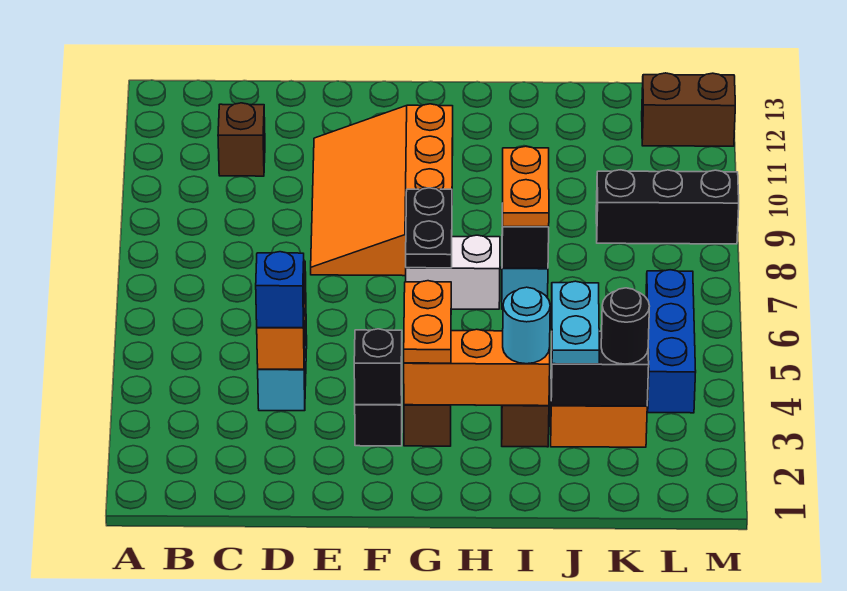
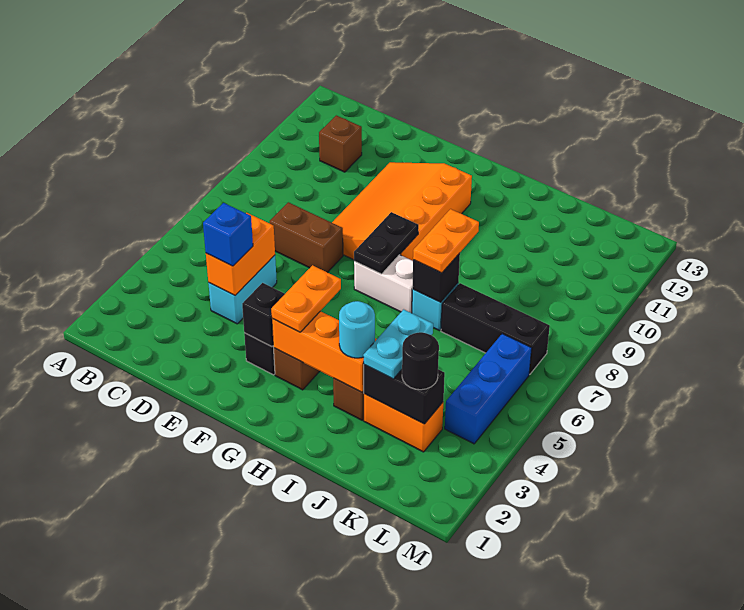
black brick K9:M9 level 1 -> black brick J7:L7 level 1
brown brick L12:M12 level 1 -> brown brick D7:E7 level 1

